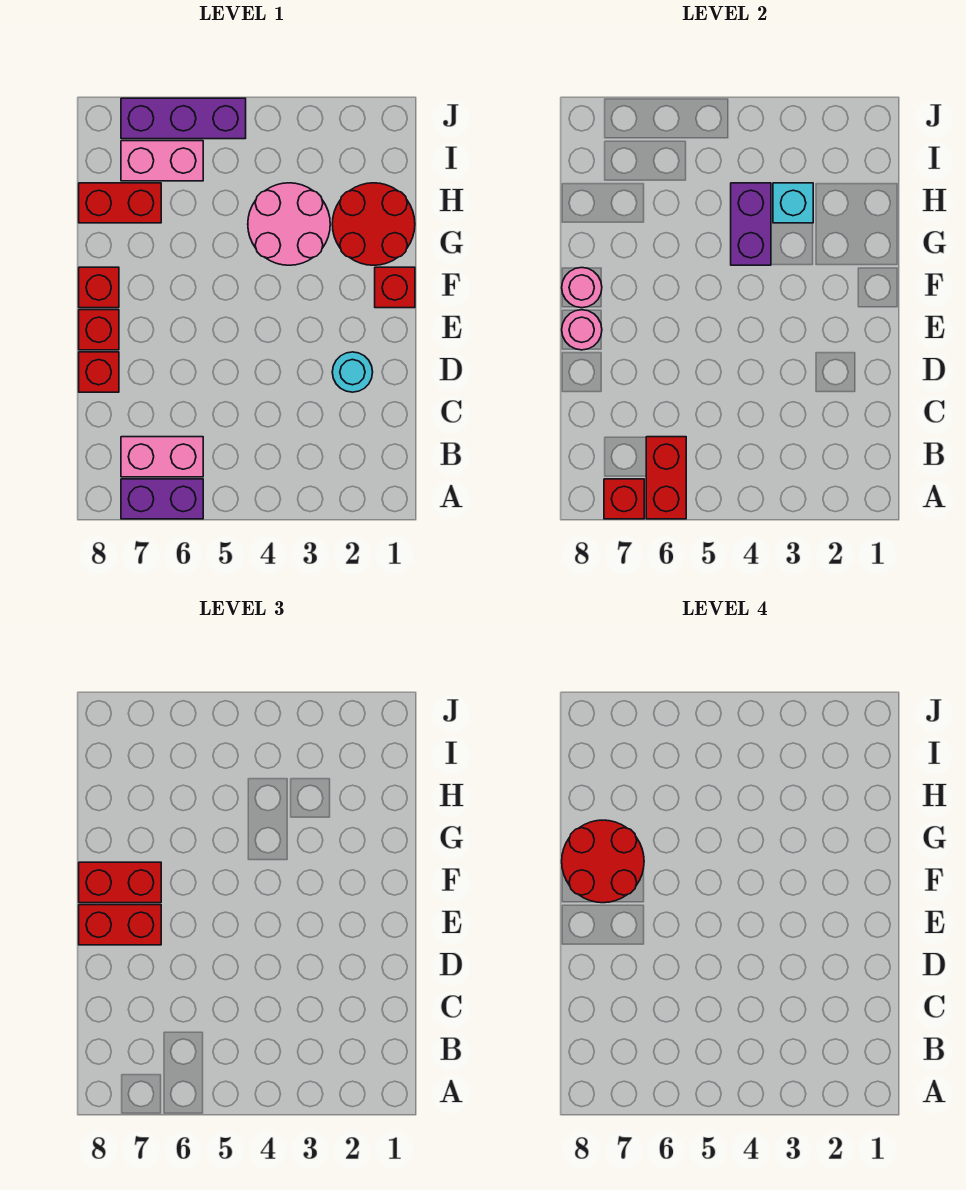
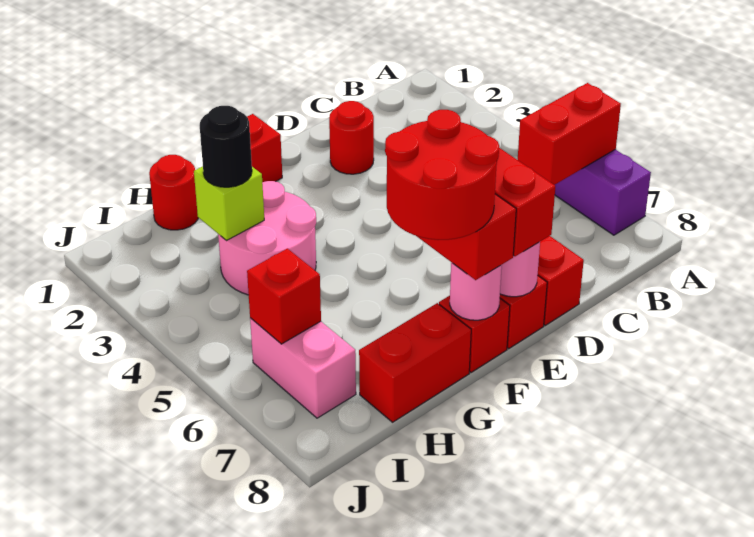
red brick A7 level 2 -> red brick I6 level 2
pink brick B6:B7 level 1 -> none
cyan round brick D2 level 1 -> red round brick D2 level 1
red round brick G1:H2 level 1 -> red round brick H1 level 1
purple brick G4:H4 level 2 -> none
cyan brick H3 level 2 -> lime brick H3 level 2
none -> black round brick H3 level 3
red brick H7:H8 level 1 -> red brick G8:H8 level 1
purple brick J5:J7 level 1 -> none

